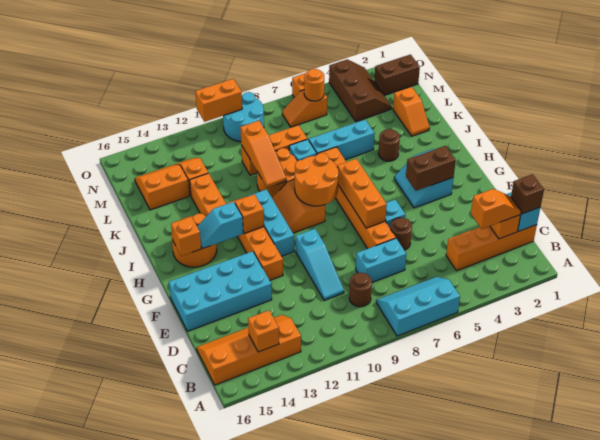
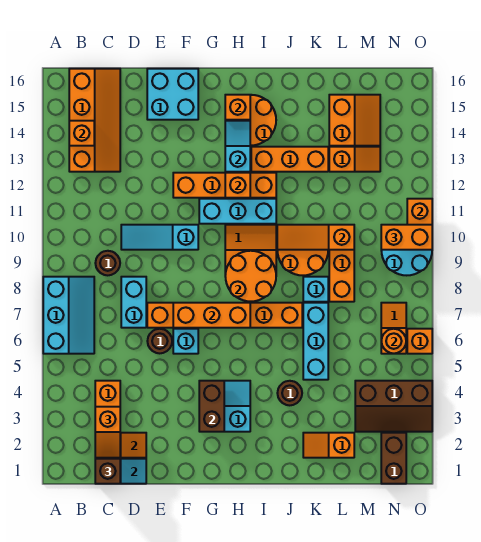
cyan brick E13:F16 level 1 -> cyan brick E15:F16 level 1
none -> orange brick N10:O10 level 3

